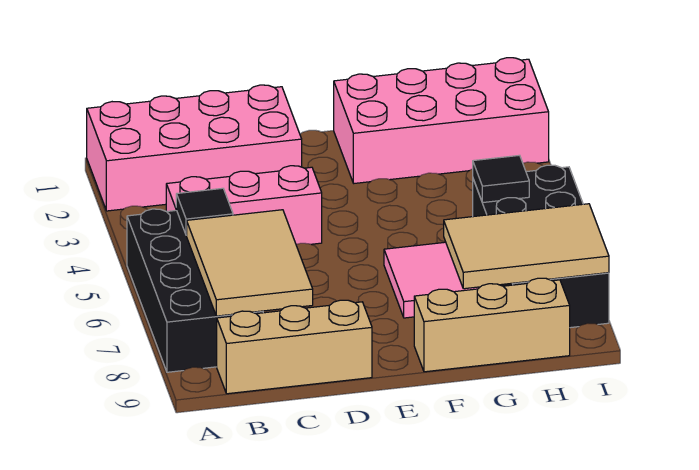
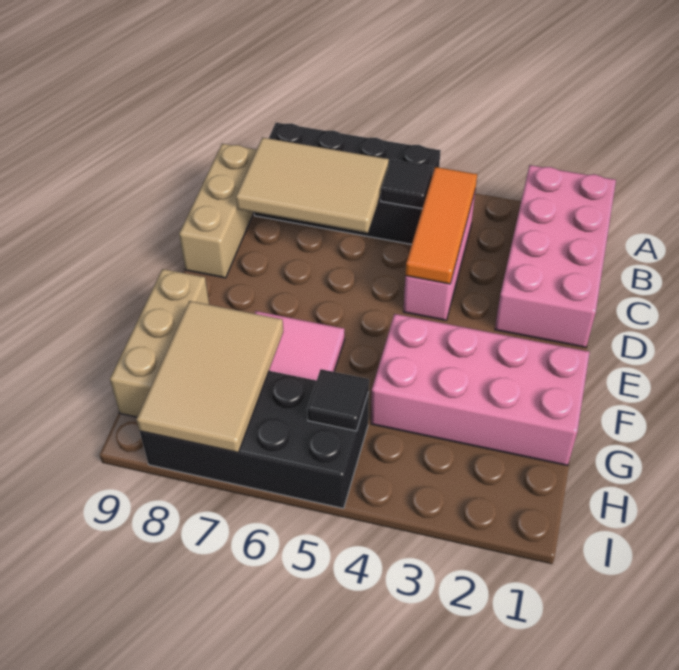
none -> orange tile B4:D4 level 2
pink brick F1:I2 level 1 -> pink brick F1:G4 level 1

